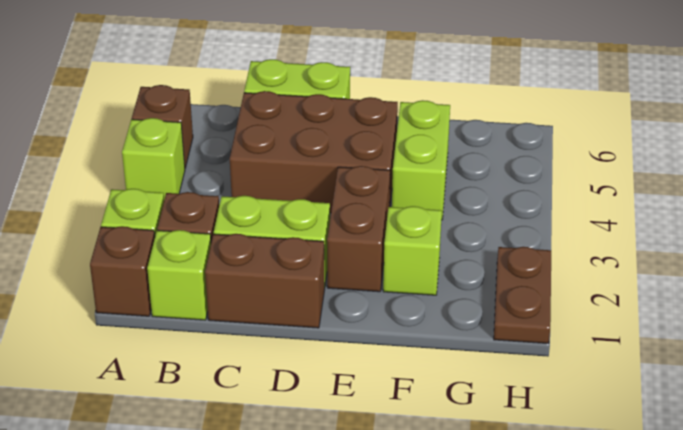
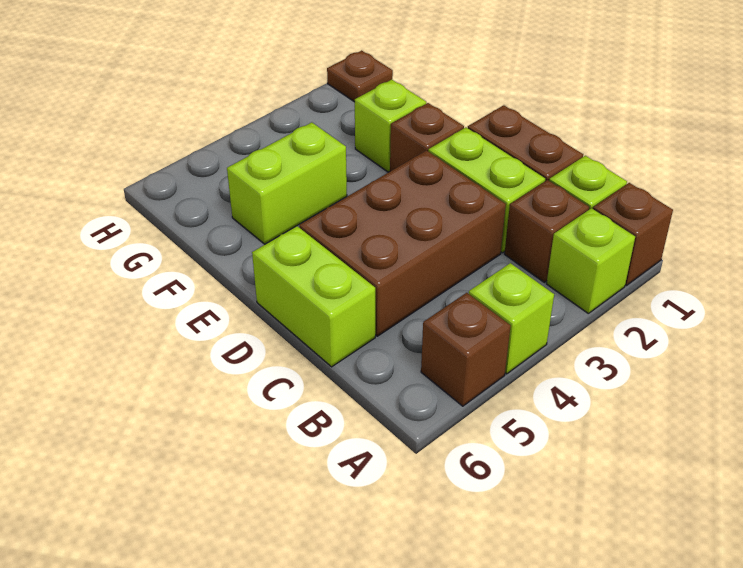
brown brick C4:E5 level 1 -> brown brick C3:D5 level 1
brown brick E2:E3 level 1 -> brown brick E2 level 1
brown plate H1:H2 level 1 -> brown plate H1 level 1

